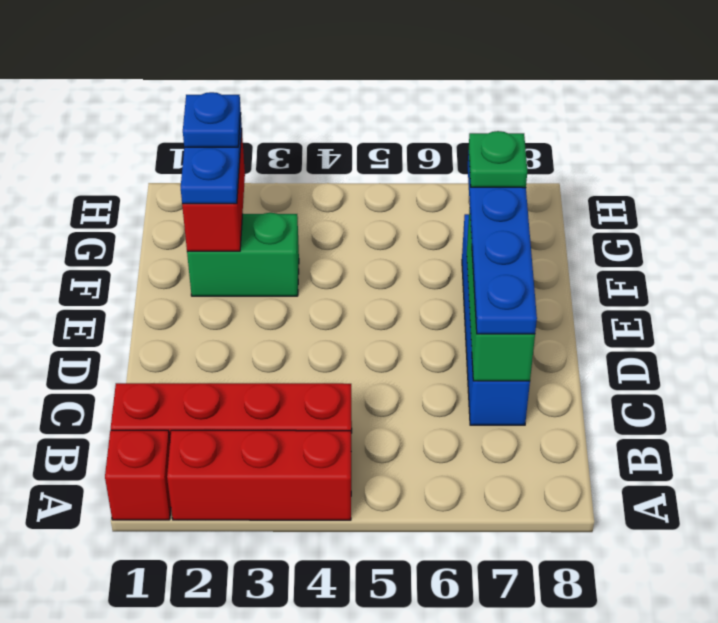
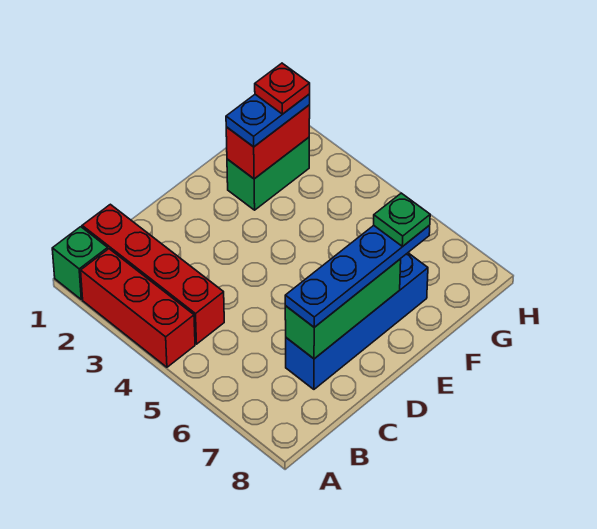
red brick A1 level 1 -> green brick A1 level 1
green brick F2:F3 level 1 -> green brick F2:G2 level 1
blue plate G2 level 4 -> red plate G2 level 4

